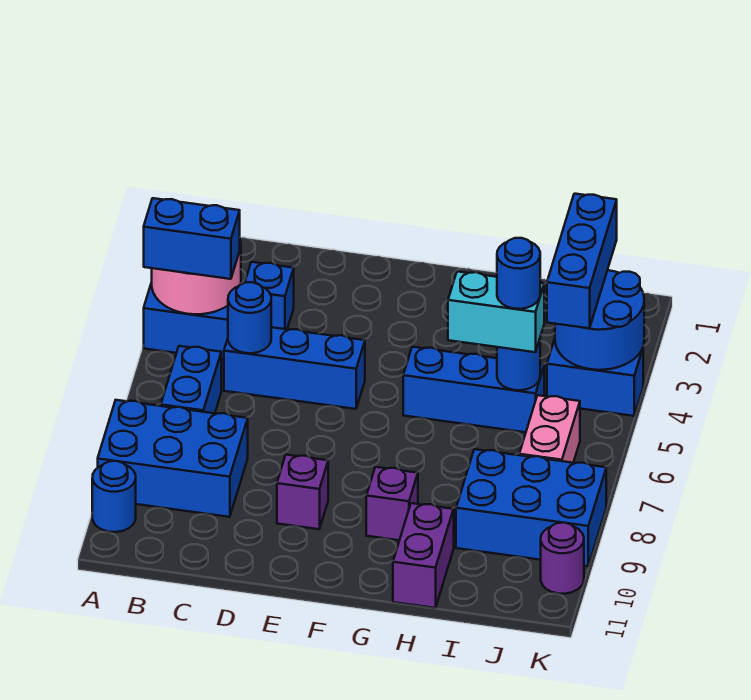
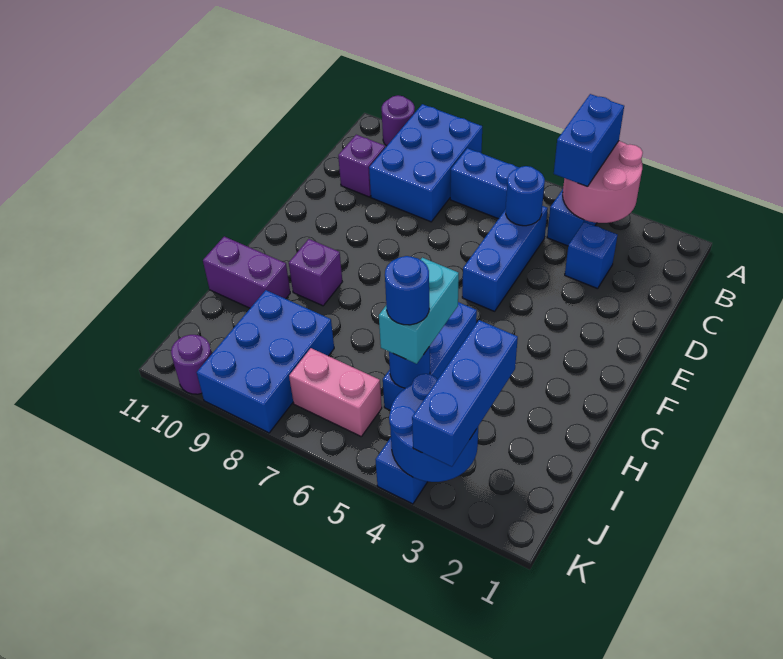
blue round brick A10 level 1 -> purple round brick A10 level 1
purple brick E9 level 1 -> purple brick C10 level 1
blue brick J2:J4 level 3 -> blue brick I3:K3 level 3

